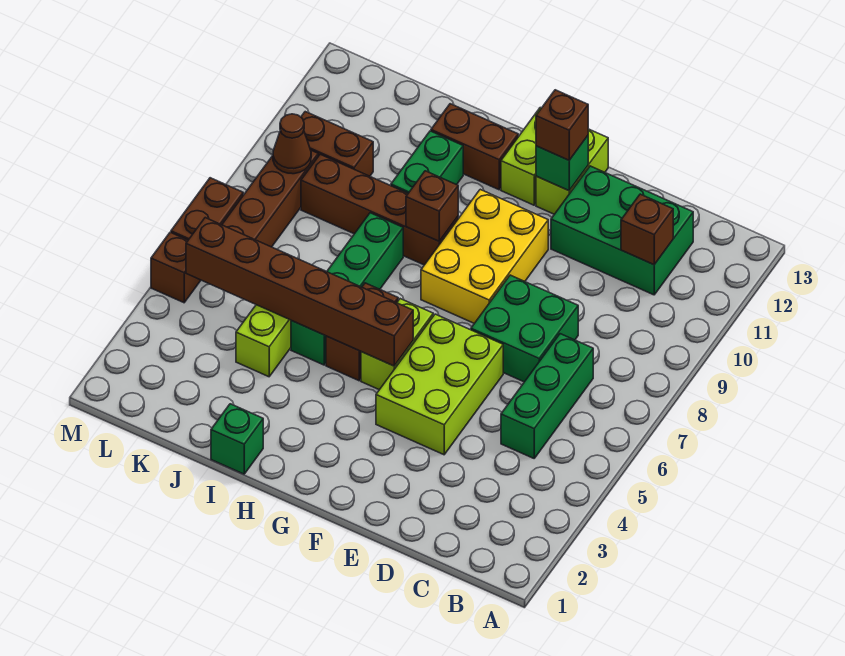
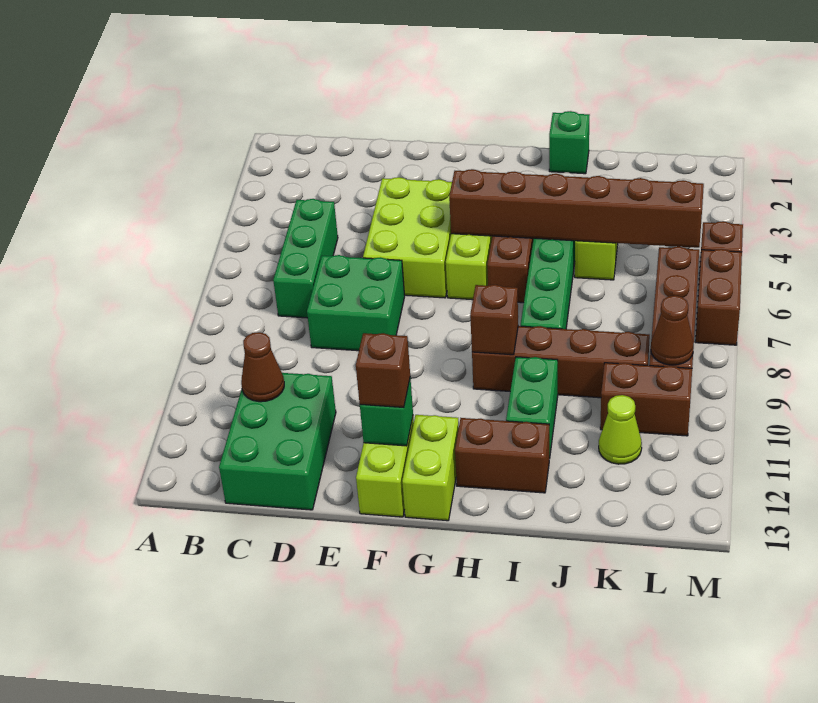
green brick C11:E12 level 1 -> green brick C11:D13 level 1
brown brick C11 level 2 -> brown cone C11 level 2
yellow brick F8:G10 level 1 -> none
none -> lime cone K11 level 1

